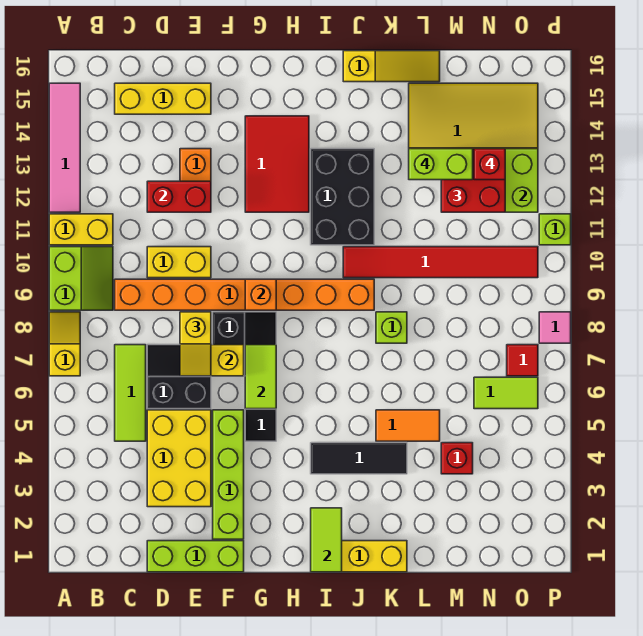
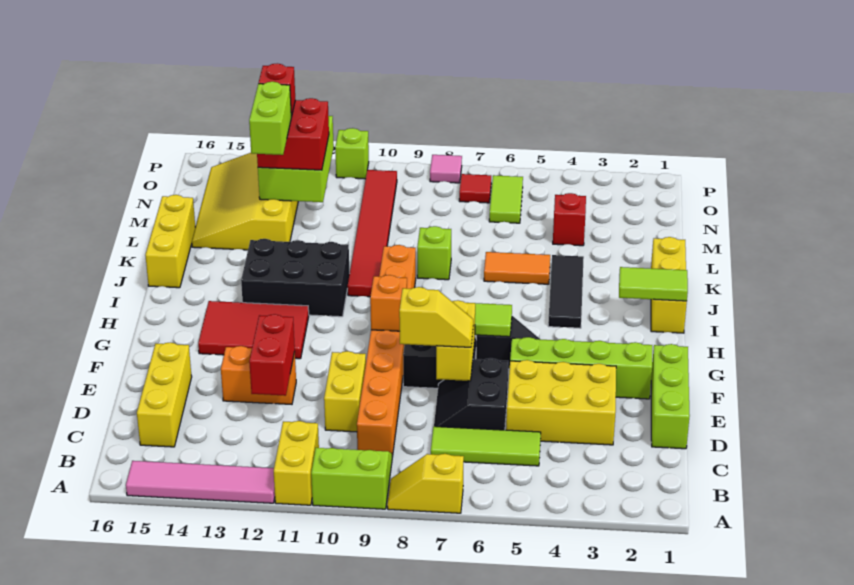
yellow slope J16:L16 level 1 top J -> yellow brick J16:L16 level 1
orange tile K5:L5 level 1 -> orange tile K5:K6 level 1

